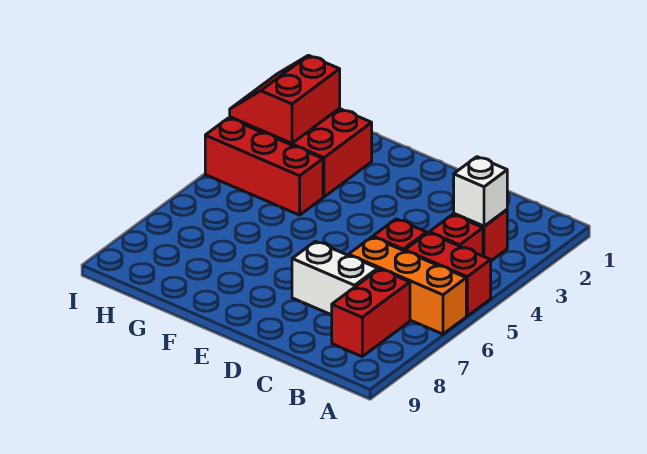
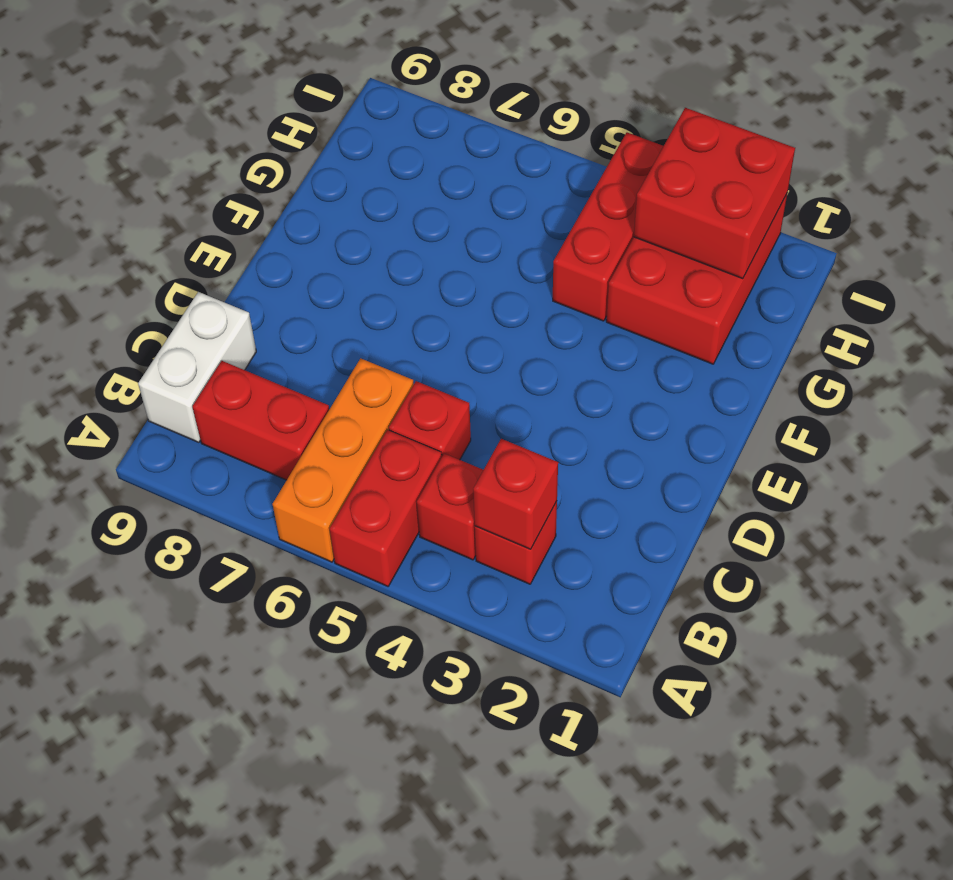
white brick B3 level 2 -> red brick B3 level 2
white brick C7:D7 level 1 -> white brick B9:C9 level 1
red slope H2:I3 level 2 top H -> red brick H2:I3 level 2

